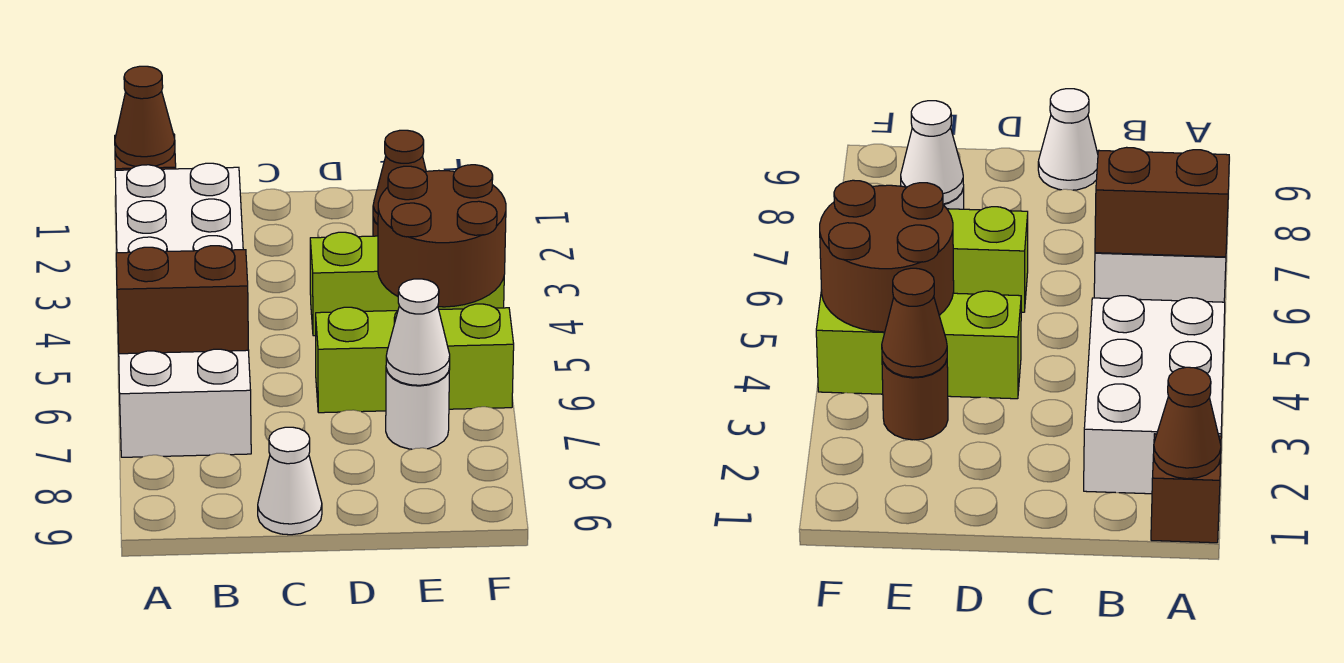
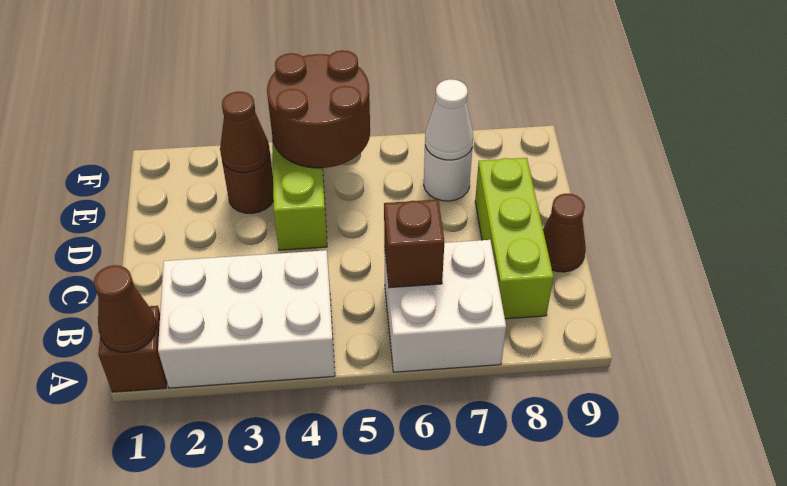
brown brick A6:B6 level 2 -> brown brick B6 level 2
white cone C9 level 1 -> brown cone C9 level 1
lime brick D6:F6 level 1 -> lime brick B8:D8 level 1

